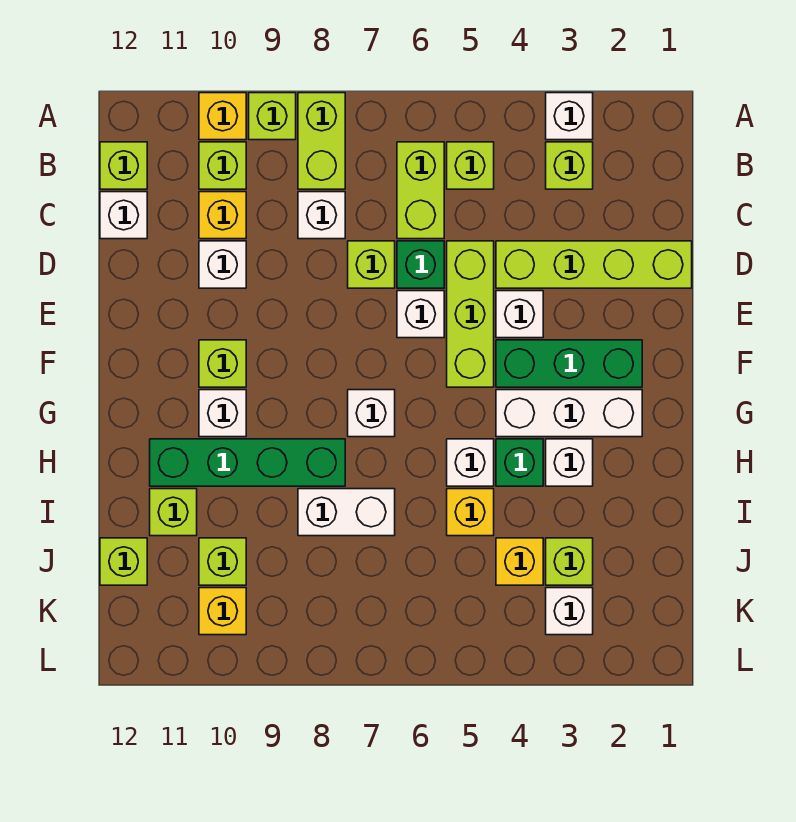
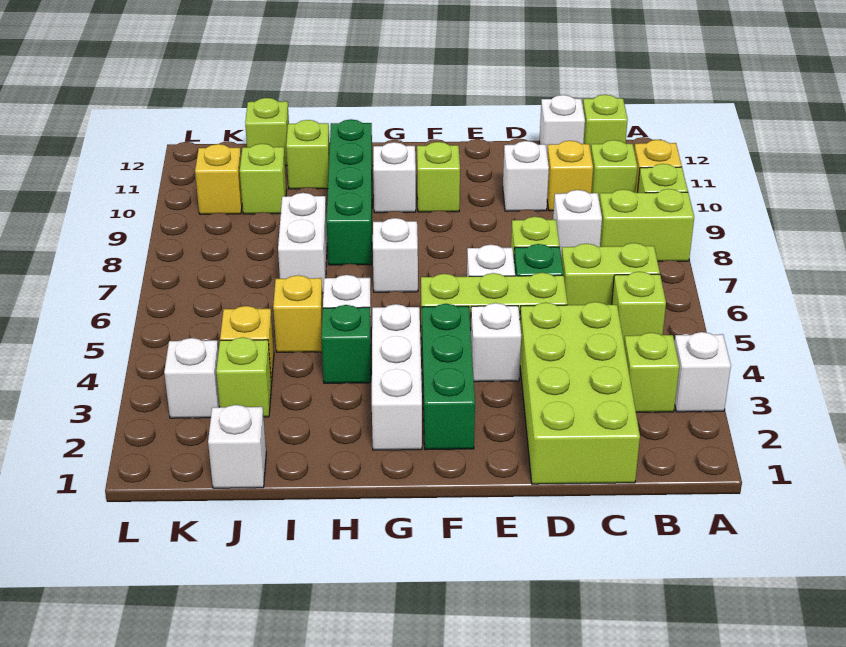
lime brick D1:D4 level 1 -> lime brick C1:D4 level 1
white brick H3 level 1 -> white brick J1 level 1

